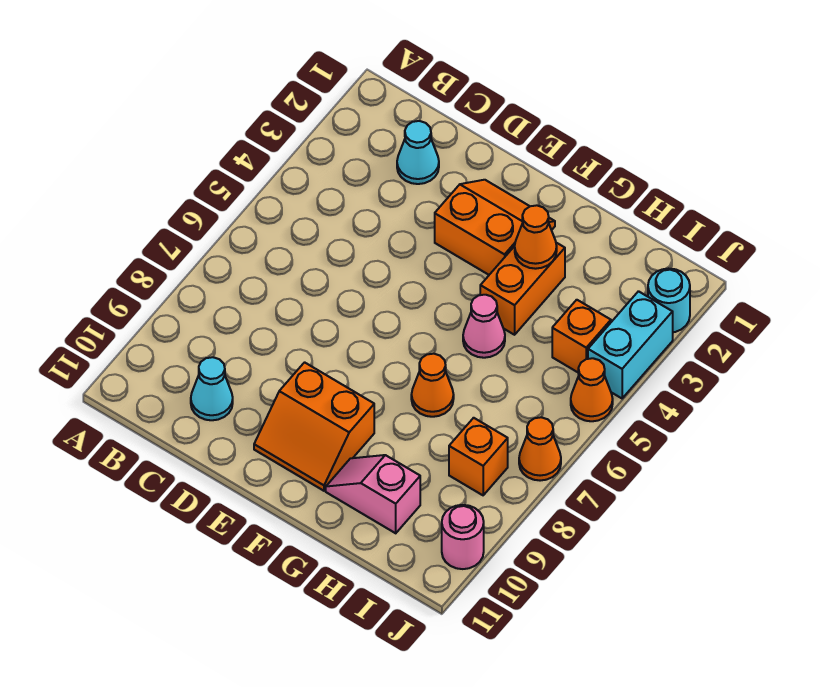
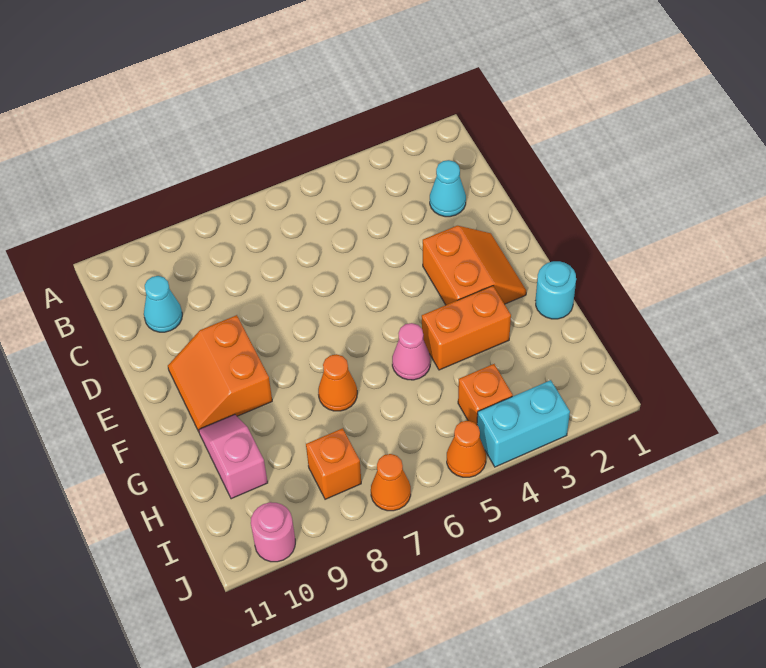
orange cone G3 level 2 -> none
cyan round brick J2 level 1 -> cyan round brick G1 level 1

